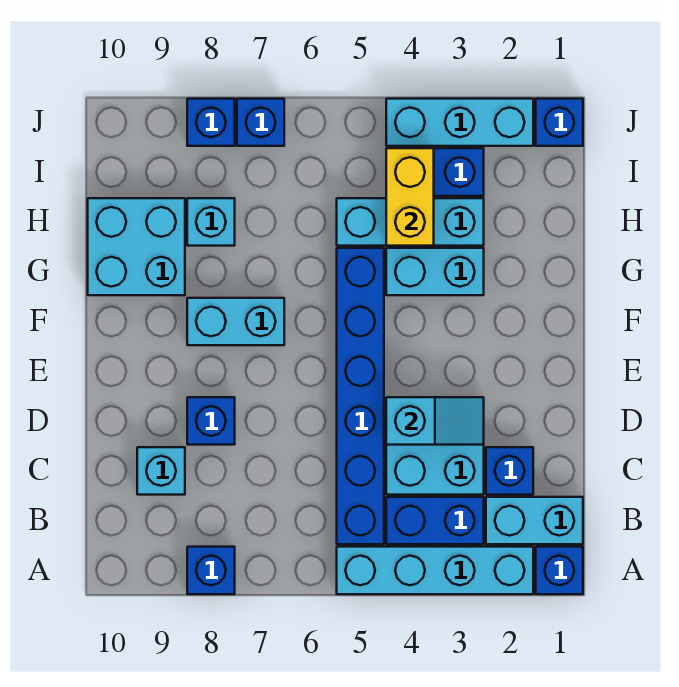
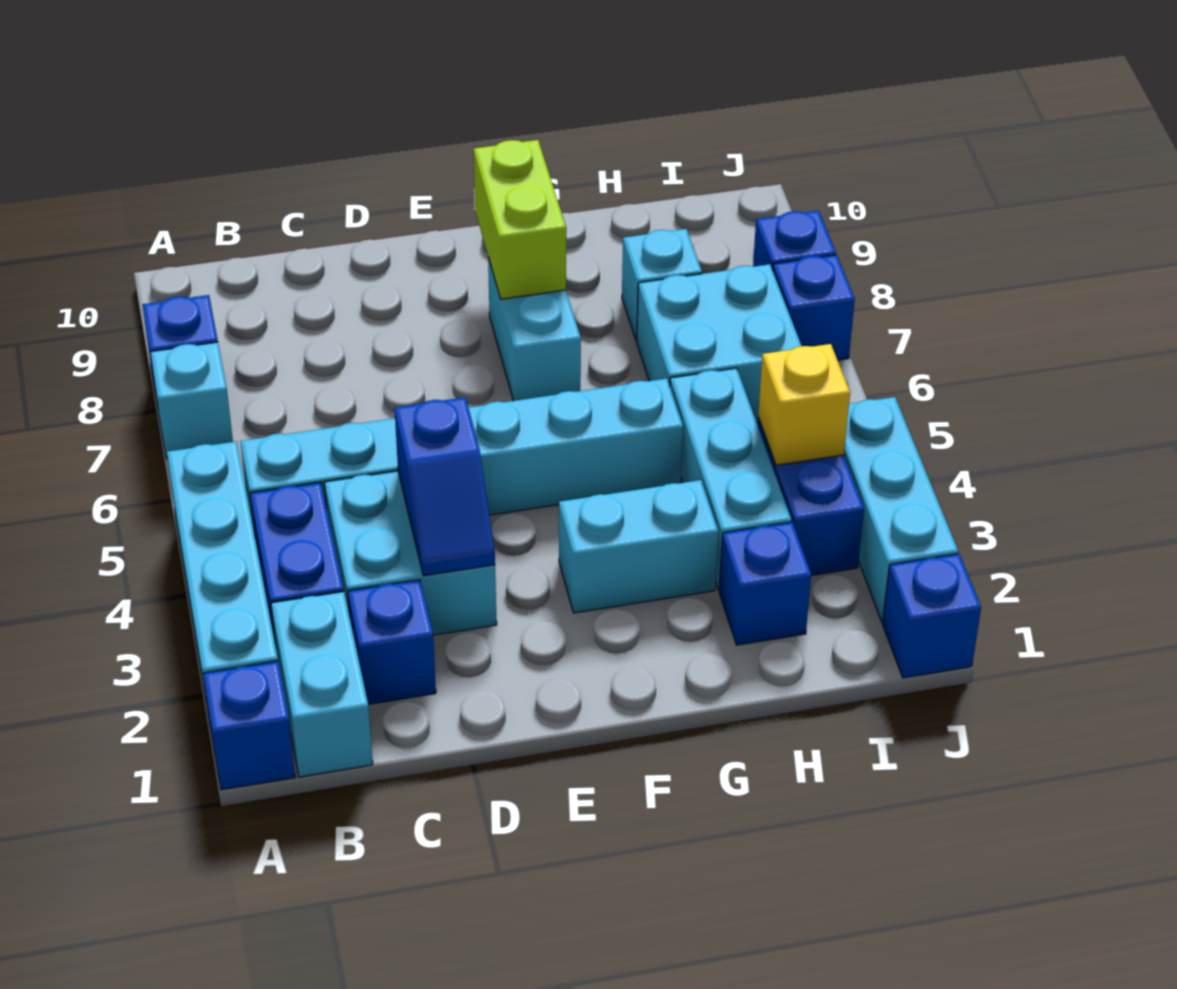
blue brick B5:G5 level 1 -> cyan brick B5:G5 level 1
cyan brick C9 level 1 -> cyan brick A7 level 1
cyan slope D3:D4 level 2 top 4 -> blue slope D3:D4 level 2 top 4
blue brick D8 level 1 -> blue brick H2 level 1
none -> lime brick F8:F9 level 2
cyan brick G3:G4 level 1 -> cyan brick F3:G3 level 1
cyan brick G9:H10 level 1 -> cyan brick H6:I7 level 1
yellow brick H4:I4 level 2 -> yellow brick I4 level 2

